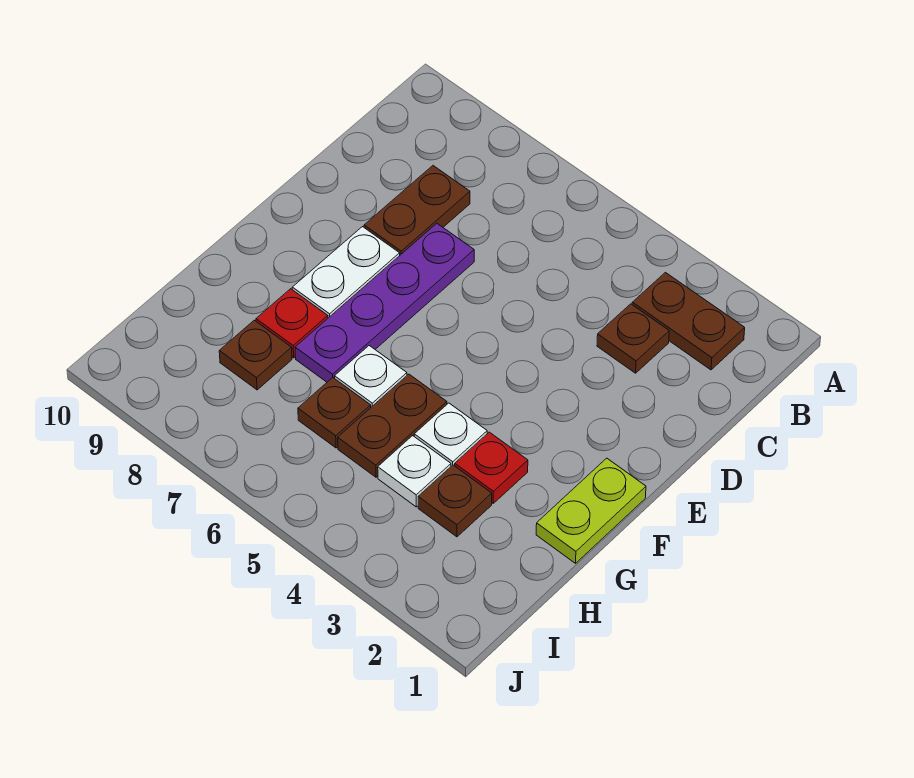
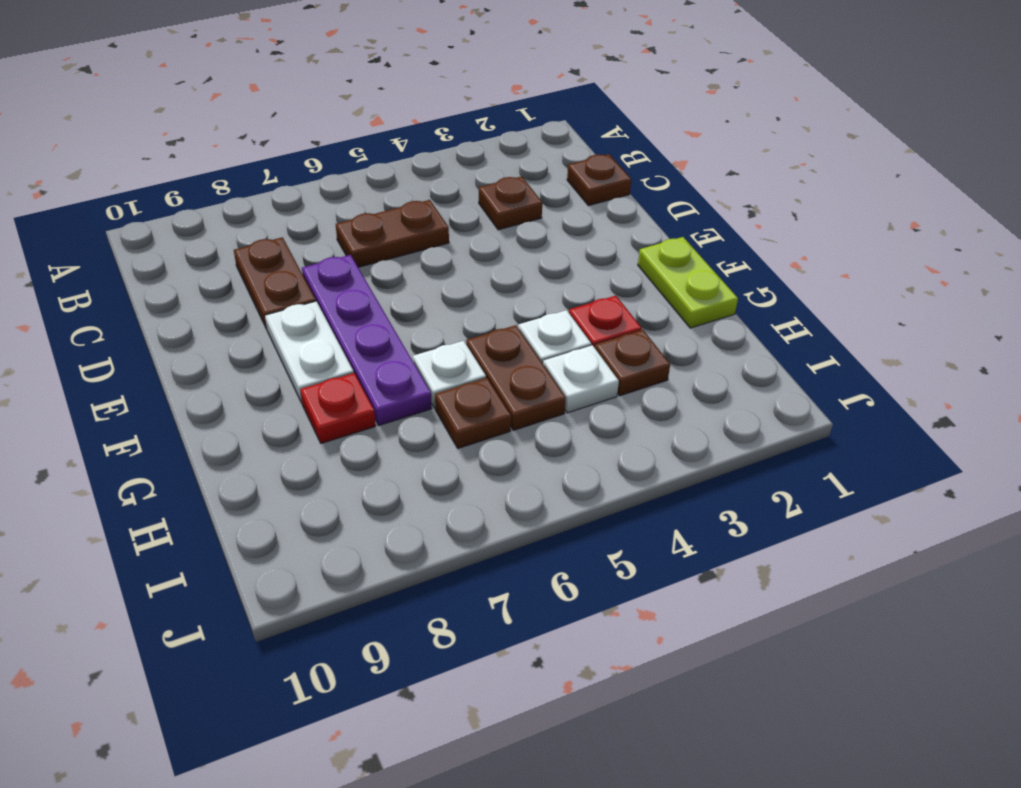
brown plate B2:B3 level 1 -> brown plate C5:C6 level 1
brown plate H8 level 1 -> brown plate C1 level 1

